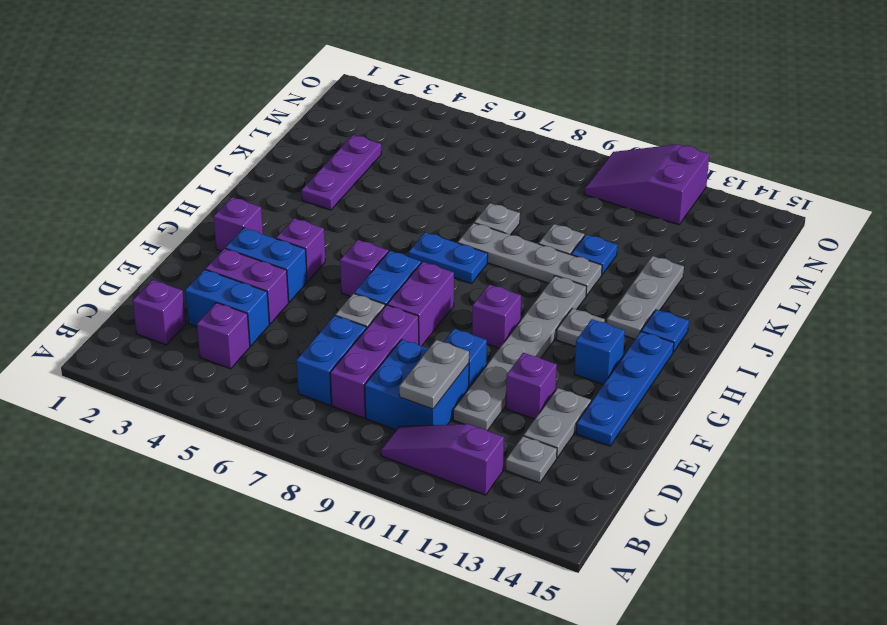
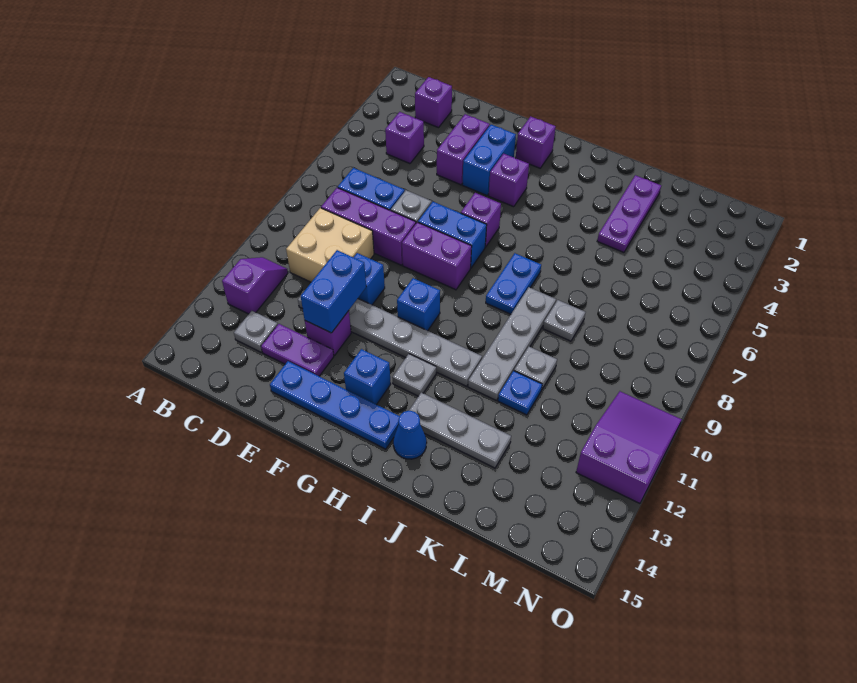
purple slope B10:B12 level 1 top 12 -> purple slope B11:B12 level 1 top 12
blue brick C9:D10 level 1 -> tan brick C9:D10 level 1
grey plate C10:D10 level 2 -> none
blue brick D3:D4 level 1 -> blue brick E11:E12 level 2
grey plate D13:E13 level 1 -> purple plate D13:E13 level 1
purple brick G10 level 1 -> blue brick G10 level 1
blue plate I14 level 1 -> blue cone I14 level 1
purple plate J3:L3 level 1 -> purple plate K2:K4 level 1

